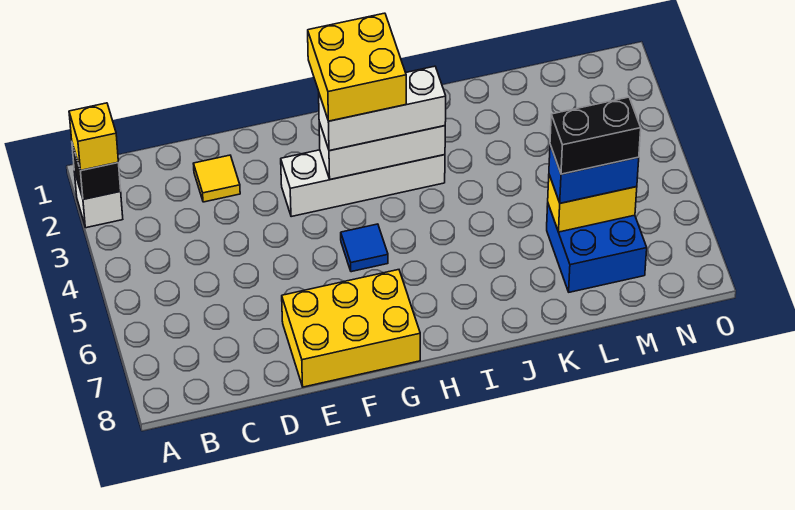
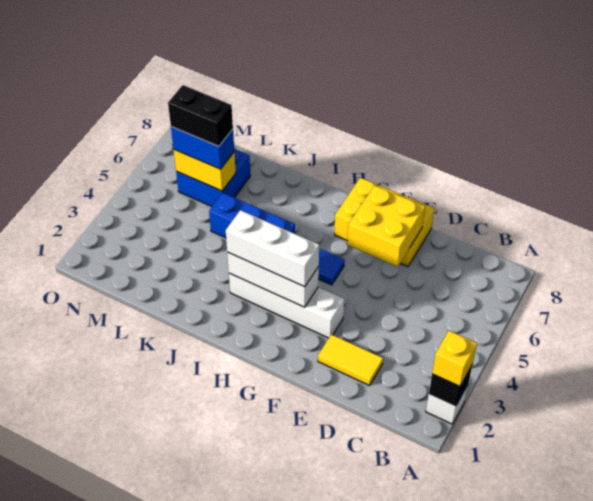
yellow tile D2 level 1 -> yellow tile D2:E2 level 1
yellow brick G2:H3 level 4 -> yellow brick E6:F7 level 2
none -> blue brick I5:K5 level 1

